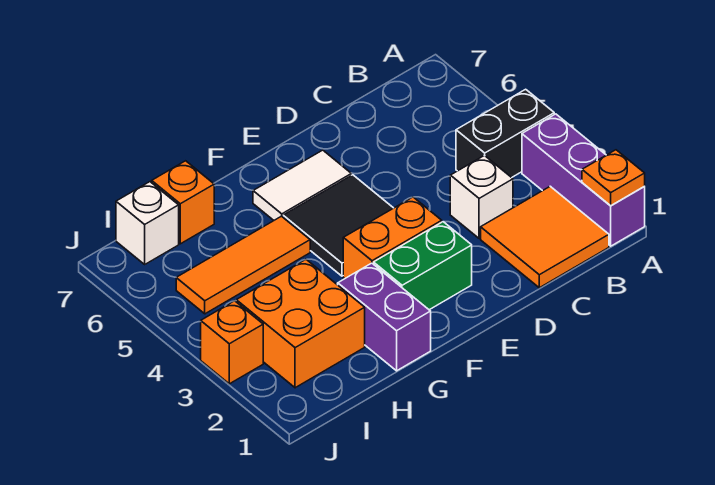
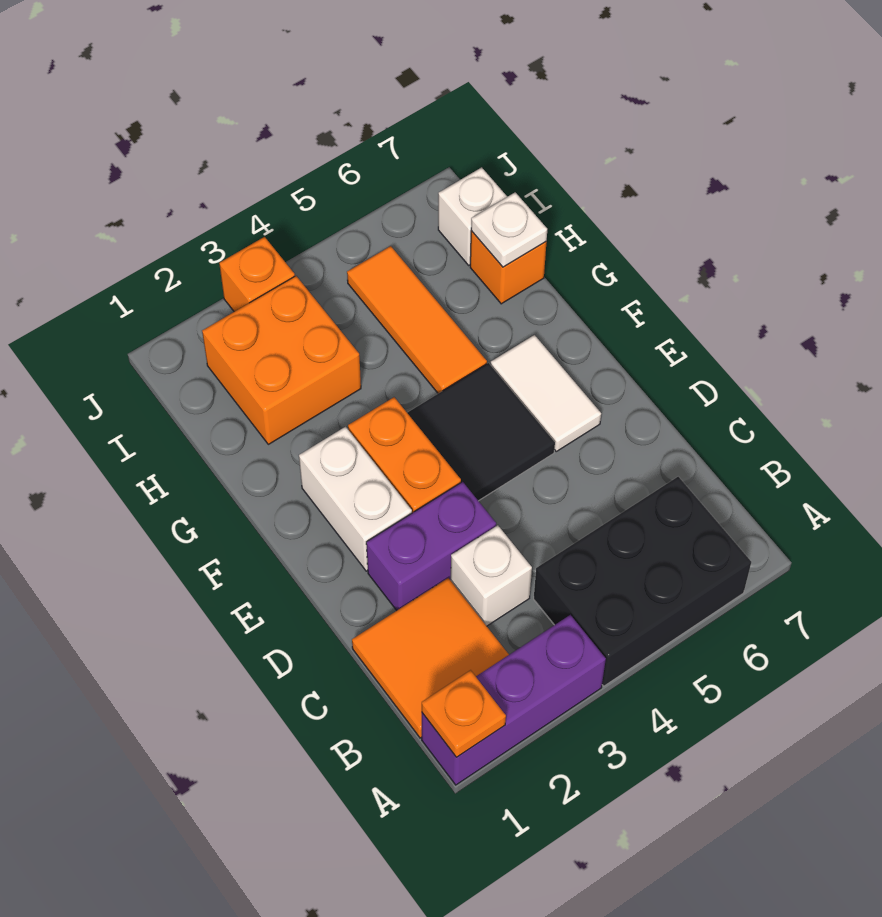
black brick A4:B4 level 1 -> black brick A4:B6 level 1
green brick E2:F2 level 1 -> white brick E2:F2 level 1
purple brick G1:G2 level 1 -> purple brick D2:D3 level 1
none -> white plate H7 level 2

